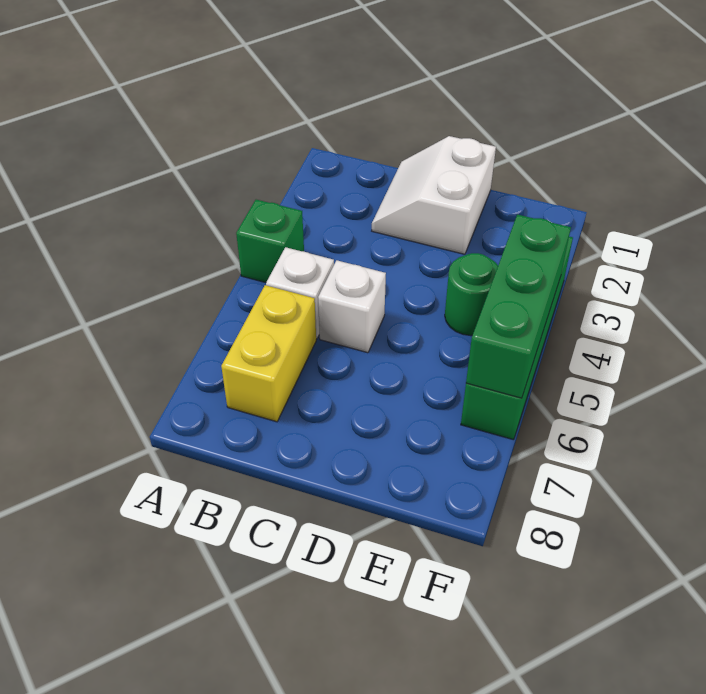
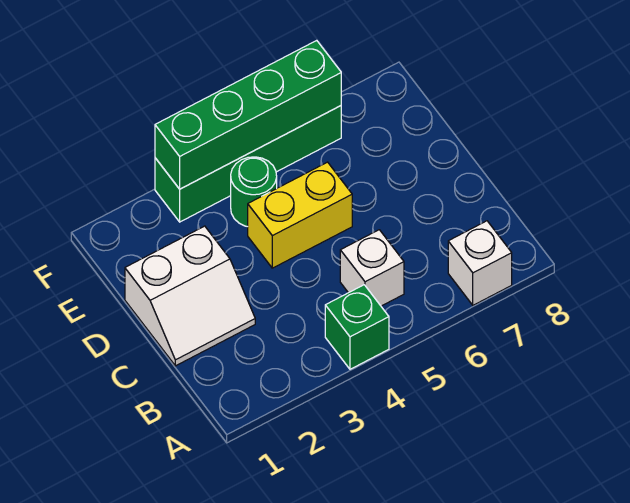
yellow brick B6:B7 level 1 -> yellow brick D4:D5 level 1
white brick C5 level 1 -> white brick A7 level 1
green brick F4:F6 level 2 -> green brick F3:F6 level 2

